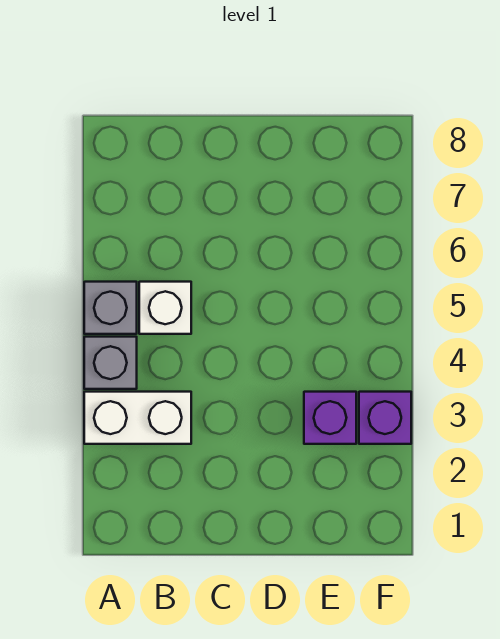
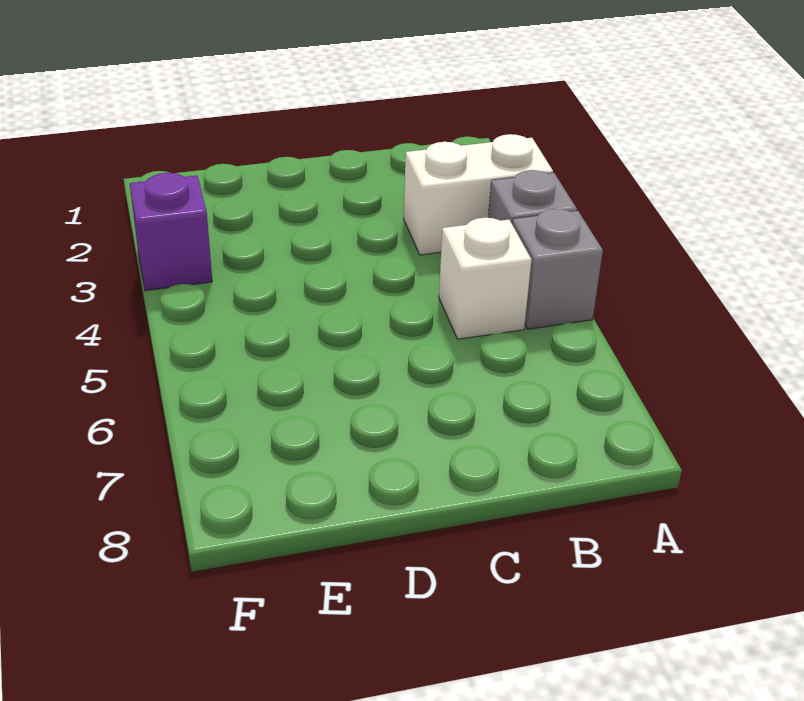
purple brick E3 level 1 -> none

